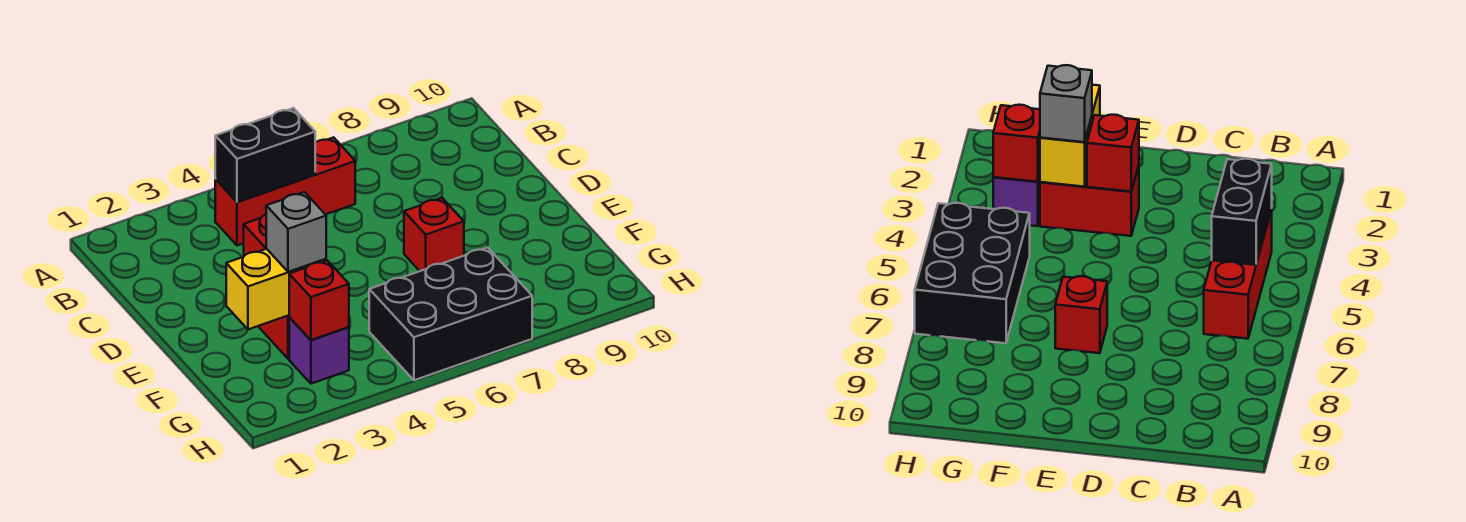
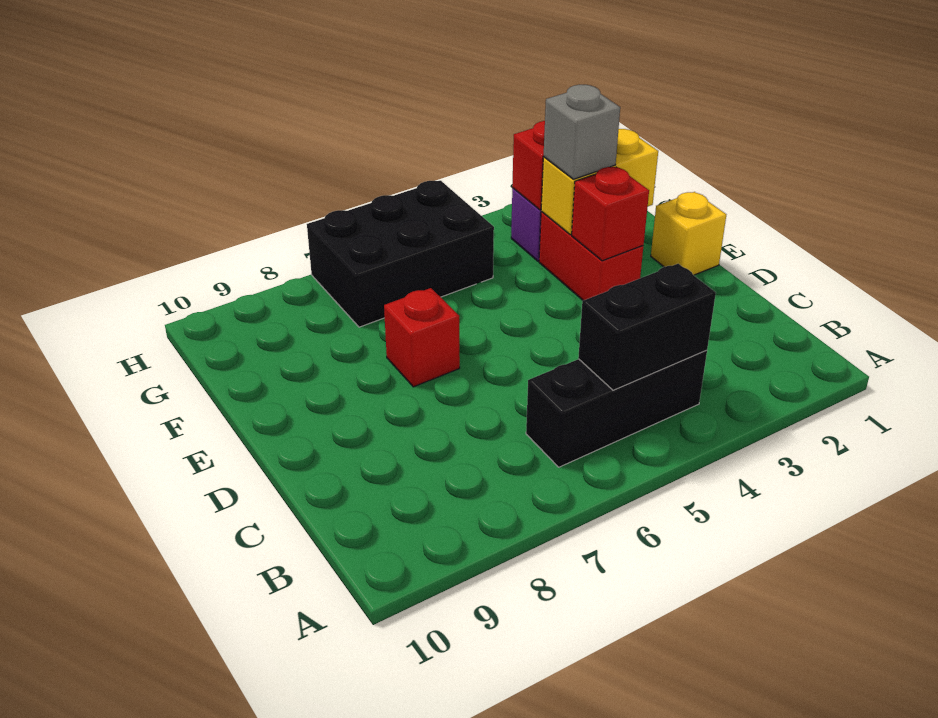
red brick B4:B6 level 1 -> black brick B4:B6 level 1
none -> yellow brick E1 level 1

